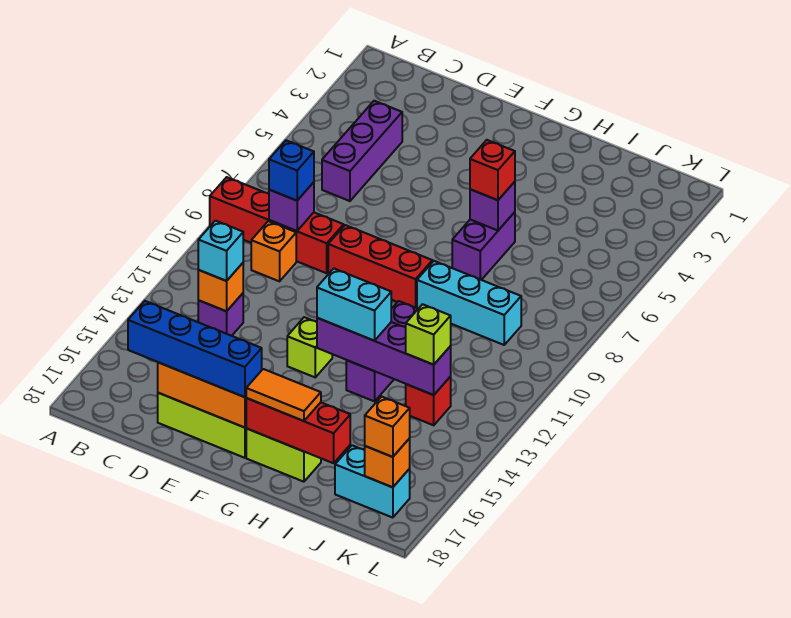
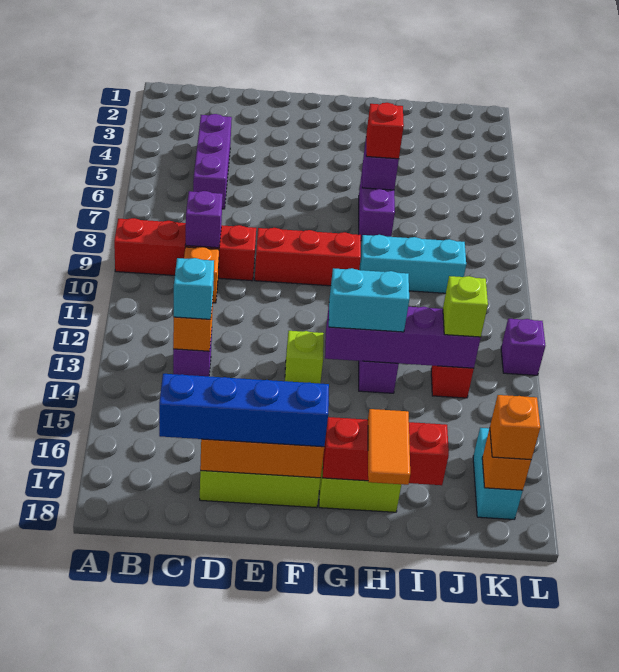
blue brick C9 level 3 -> none
orange tile G17:H17 level 3 -> orange tile H17:H18 level 3
cyan brick J17:K17 level 1 -> cyan brick K16:K17 level 1
none -> purple brick L12 level 1

